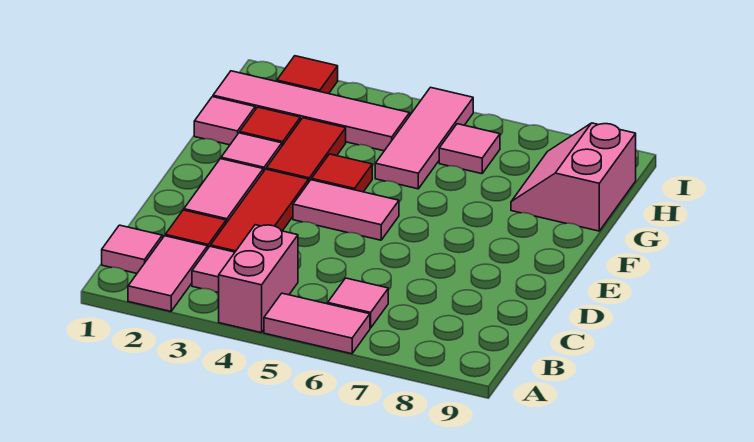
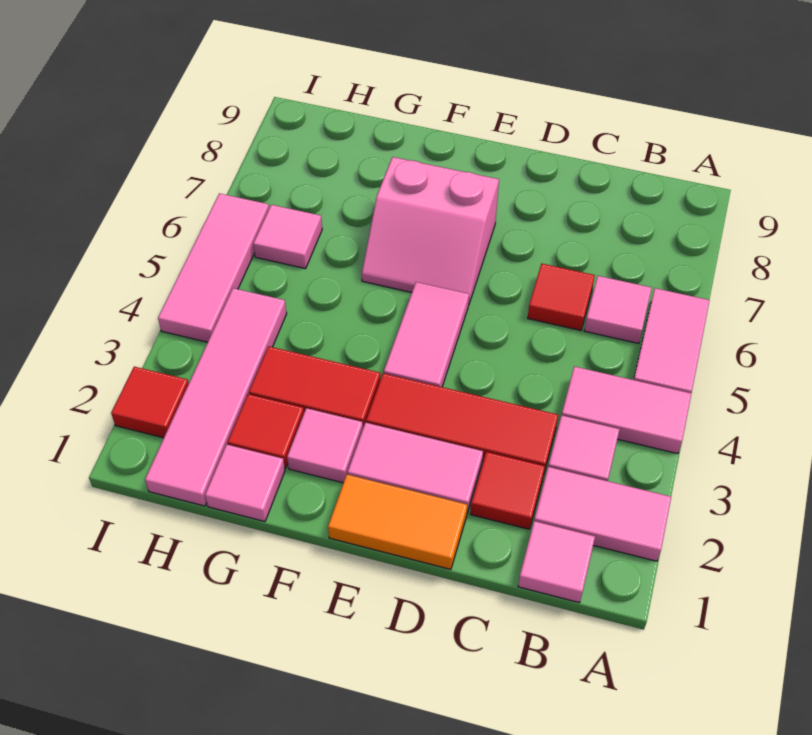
pink brick A4:B4 level 1 -> pink tile A4:B4 level 1
none -> orange tile D1:E1 level 1
red tile F4 level 1 -> red tile C6 level 1
pink tile G5:I5 level 1 -> pink tile I4:I6 level 1
pink slope G8:H9 level 1 top 9 -> pink slope E6:F7 level 1 top 7

